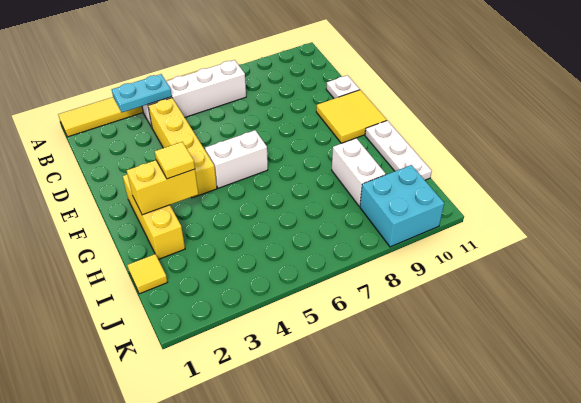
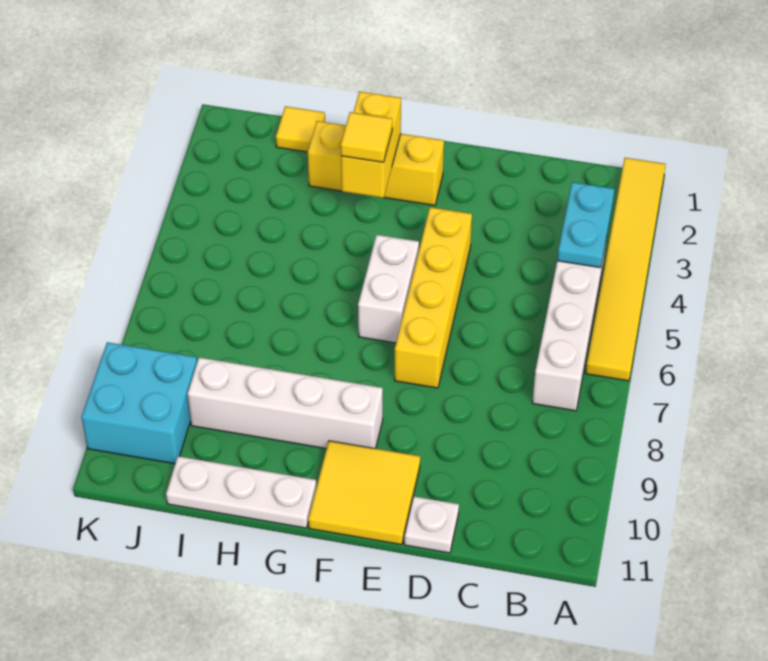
yellow brick C4:F4 level 1 -> yellow brick E4:E7 level 1
white brick H9:I9 level 1 -> white brick F9:I9 level 1

